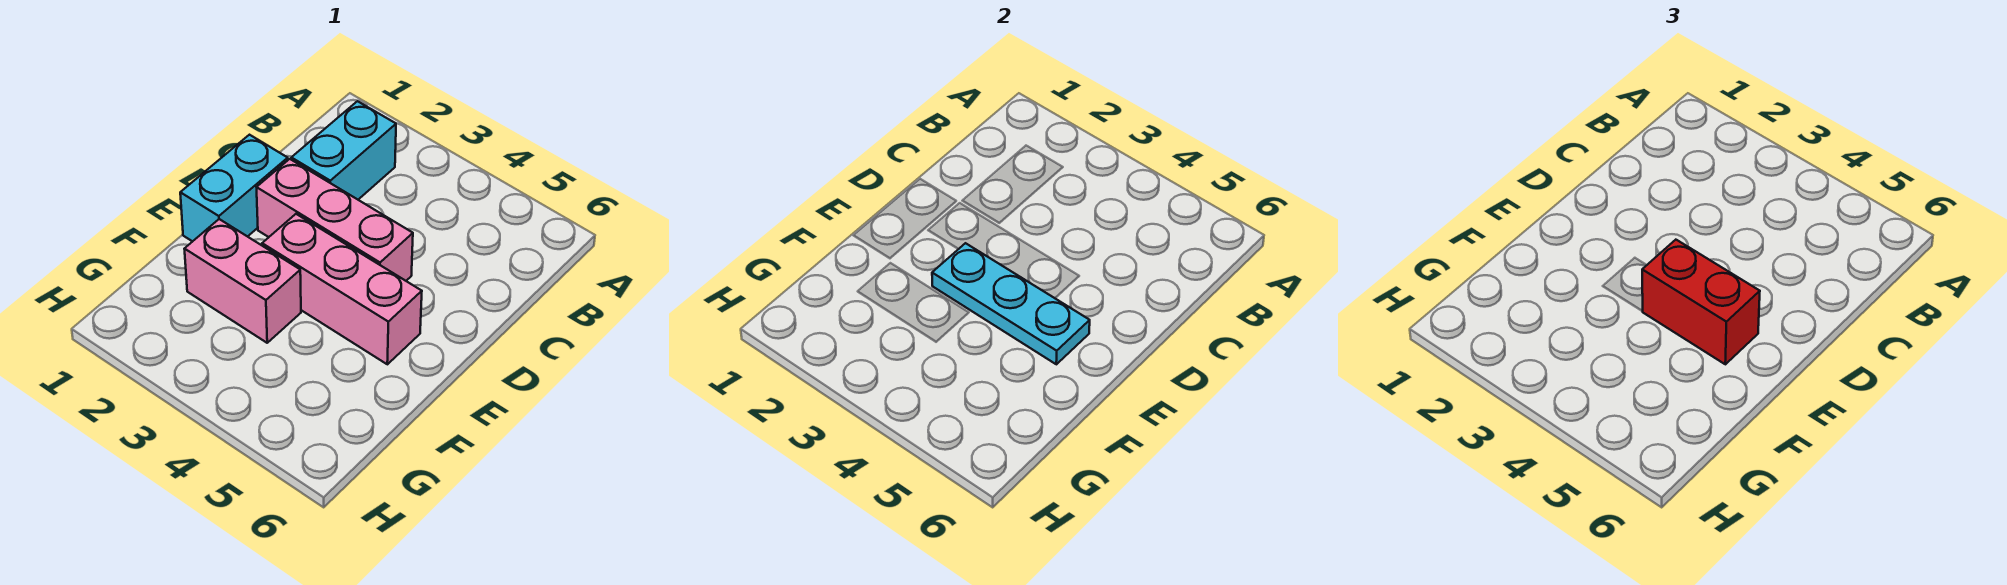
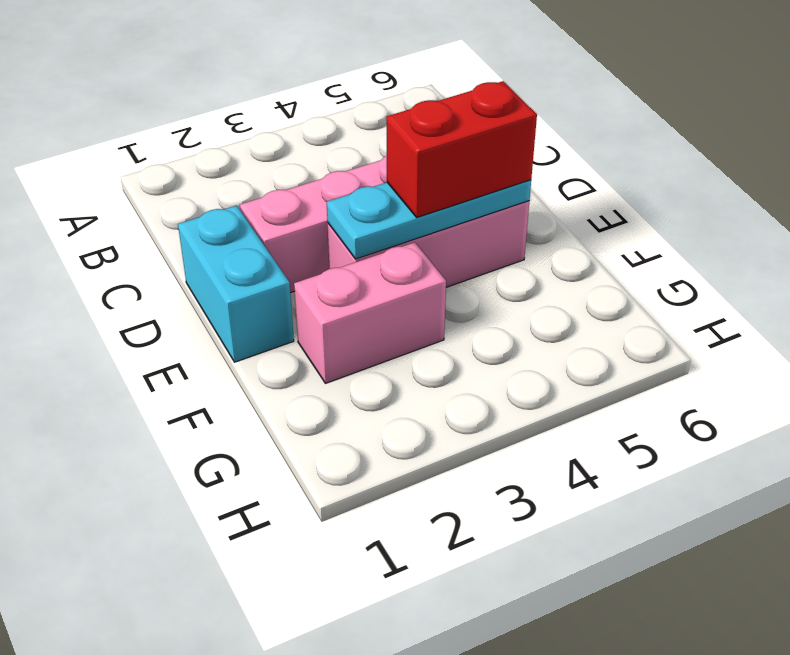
cyan brick B2:C2 level 1 -> none

